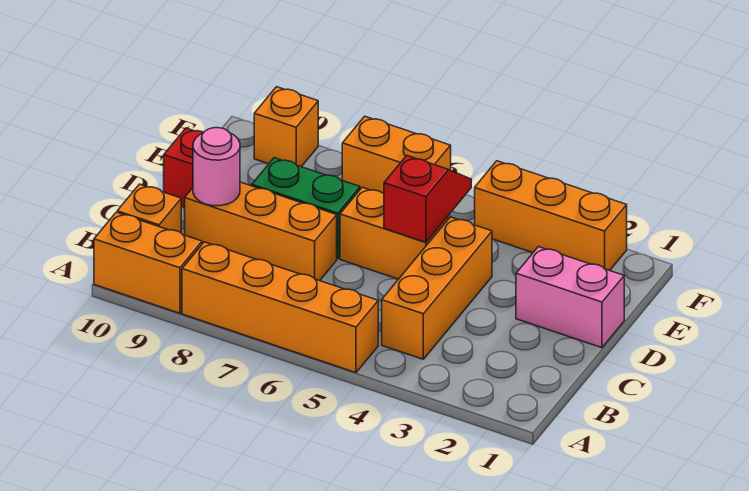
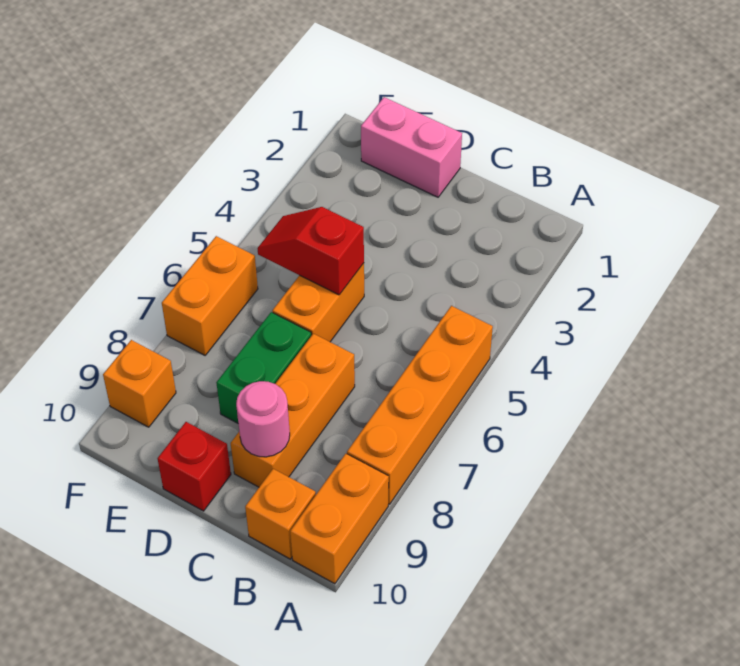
orange brick B4:D4 level 1 -> none
pink brick D1:D2 level 1 -> pink brick D1:E1 level 1
orange brick F2:F4 level 1 -> none

